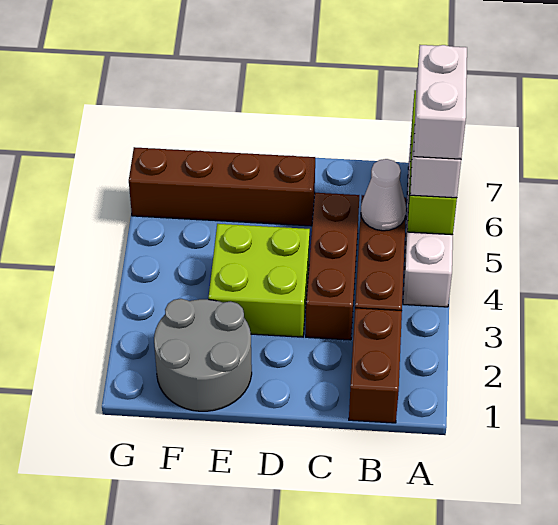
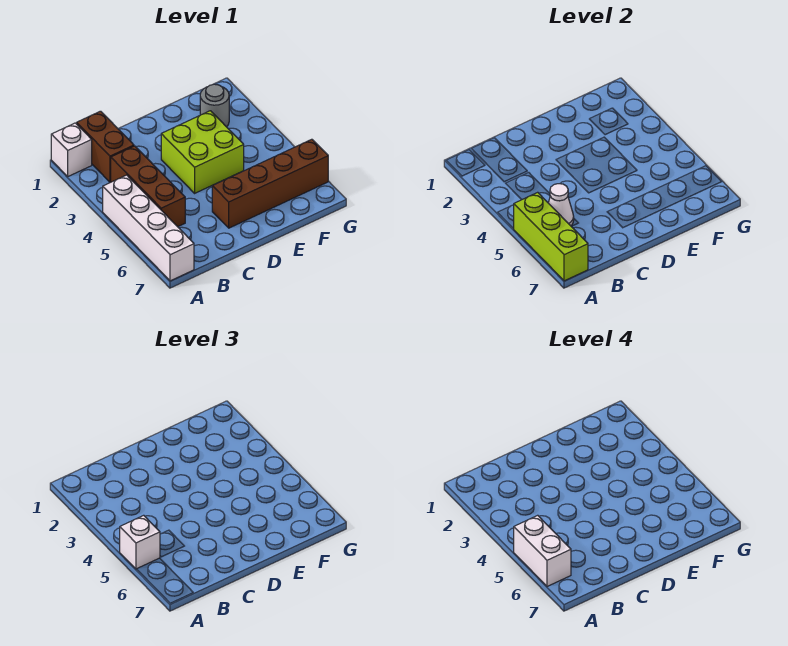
none -> white brick A1 level 1
brown brick C3:C5 level 1 -> none
grey round brick E1:F2 level 1 -> grey round brick F2 level 1

